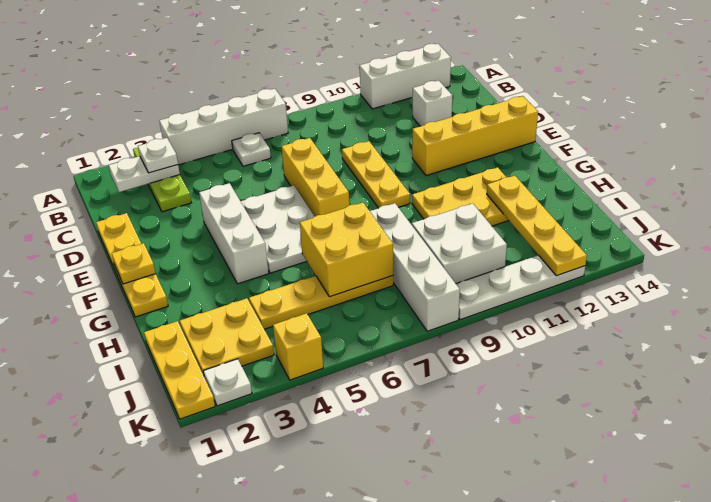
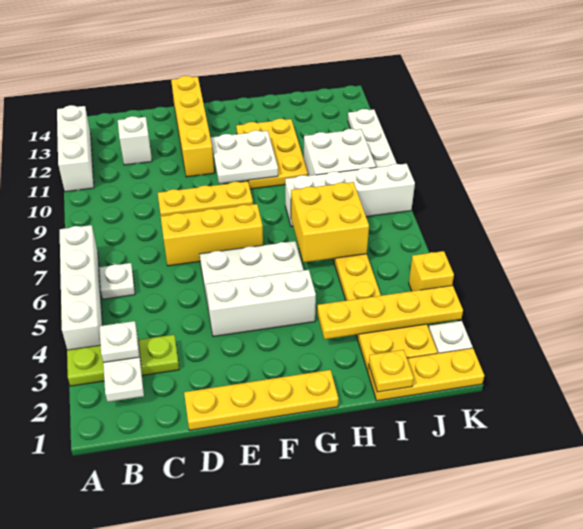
yellow plate F1 level 2 -> yellow plate I1 level 2
none -> white plate F10:G11 level 2
yellow plate H12:K12 level 2 -> yellow plate H3:K3 level 2

